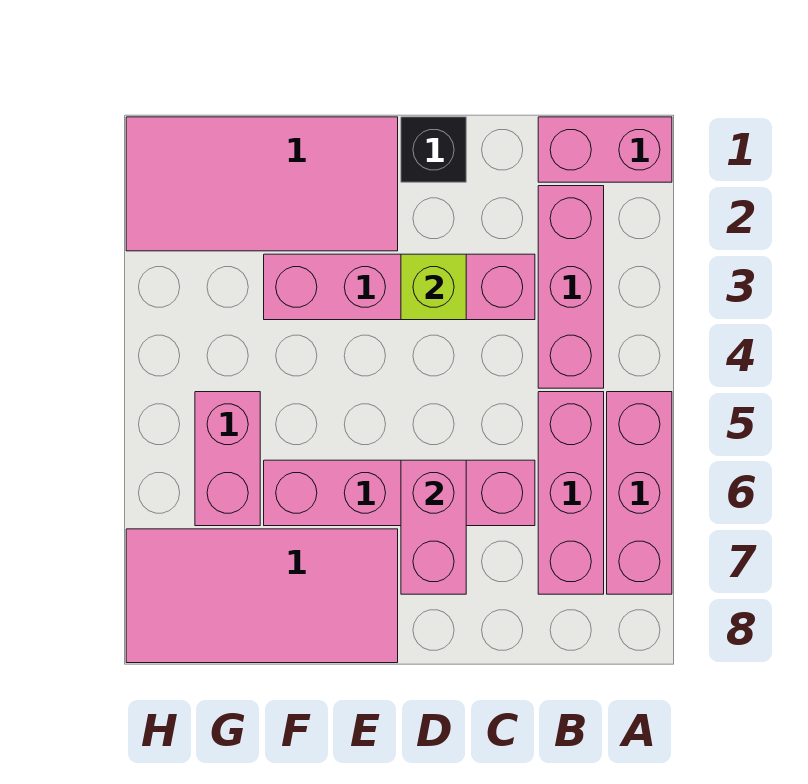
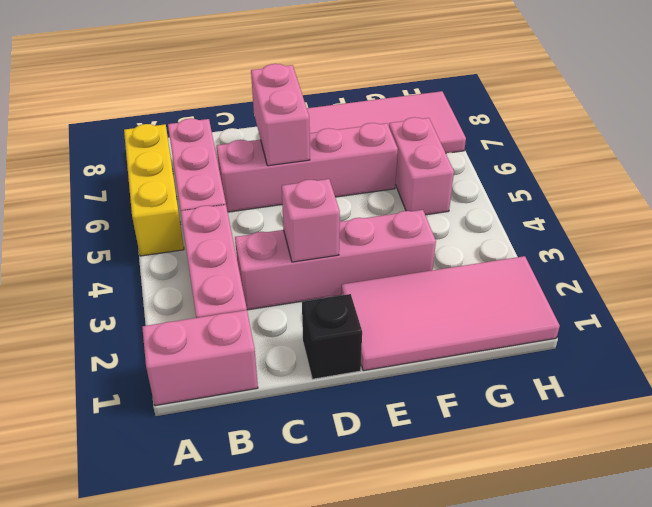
pink brick A5:A7 level 1 -> yellow brick A5:A7 level 1
lime brick D3 level 2 -> pink brick D3 level 2

